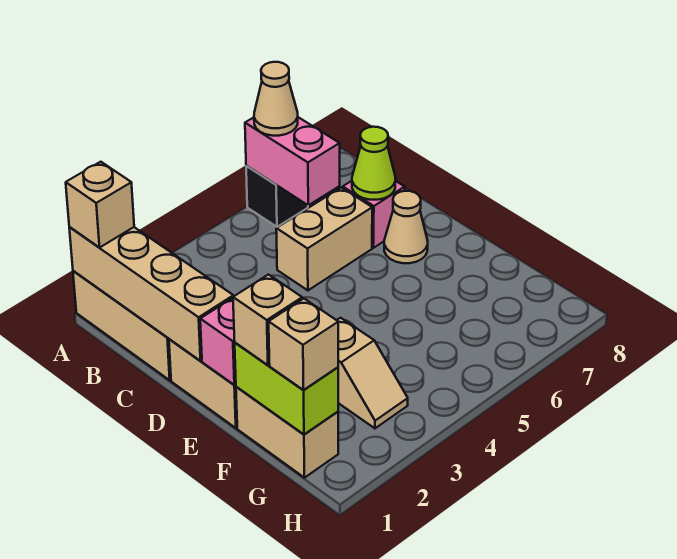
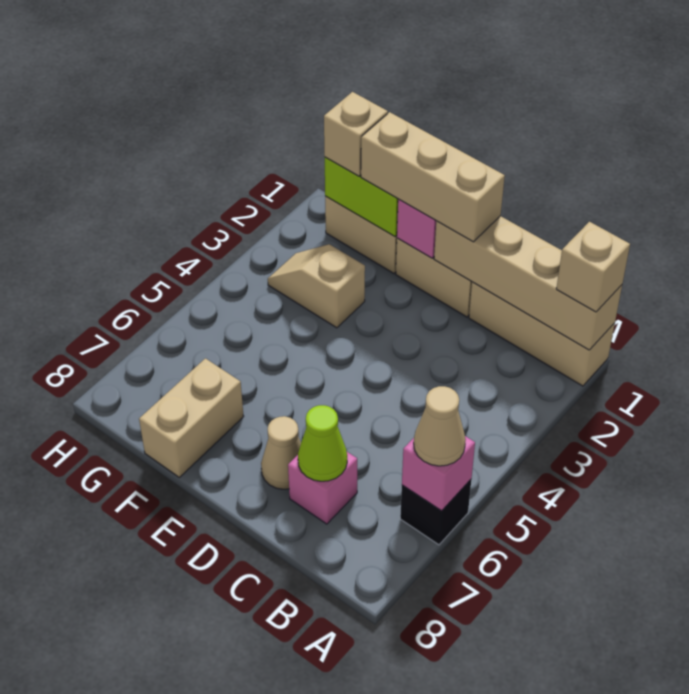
pink brick A6:B6 level 2 -> pink brick A6 level 2
tan brick C5:C6 level 1 -> tan brick F7:F8 level 1
tan brick F1 level 3 -> tan brick D1:F1 level 3

